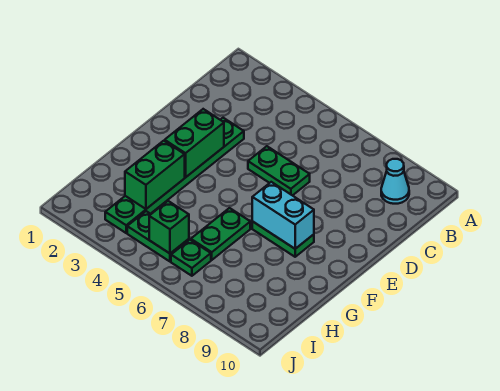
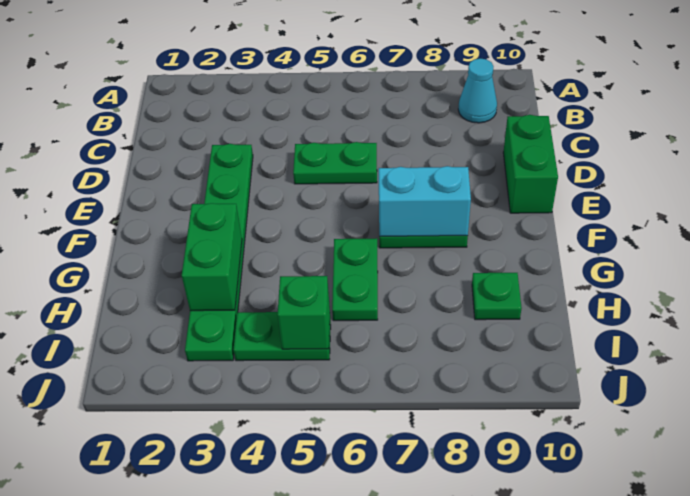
green brick E3:F3 level 2 -> green brick D10:E10 level 1
green plate I6 level 1 -> green plate H9 level 1

